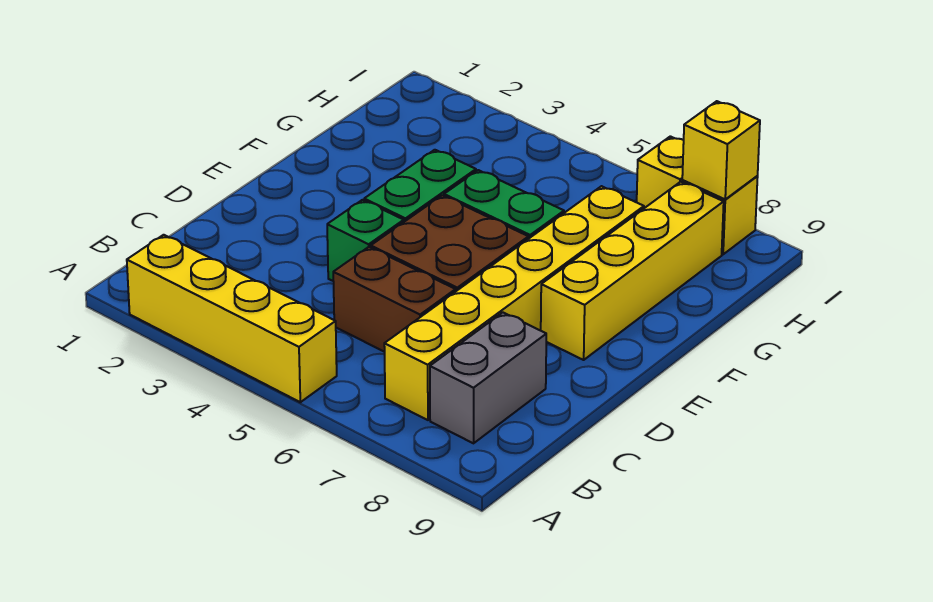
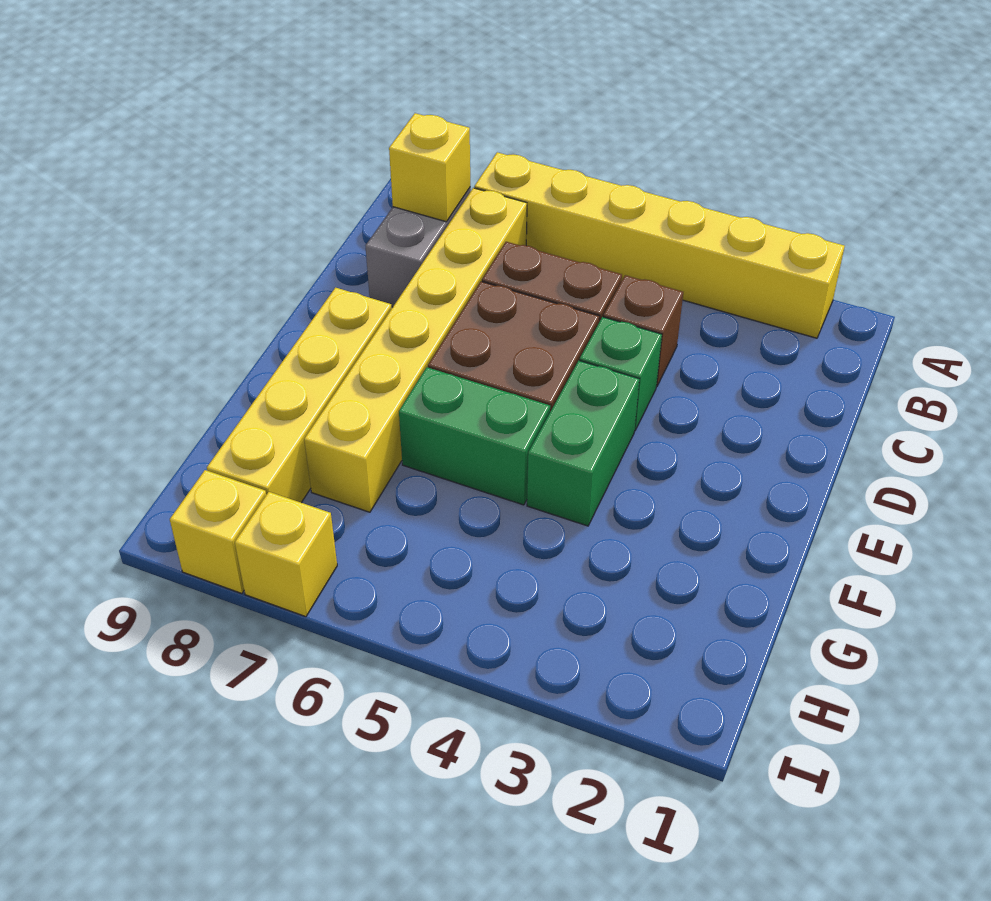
yellow brick A2:A5 level 1 -> yellow brick A2:A7 level 1
none -> brown brick C4 level 1
yellow brick I8 level 2 -> yellow brick B8 level 2

